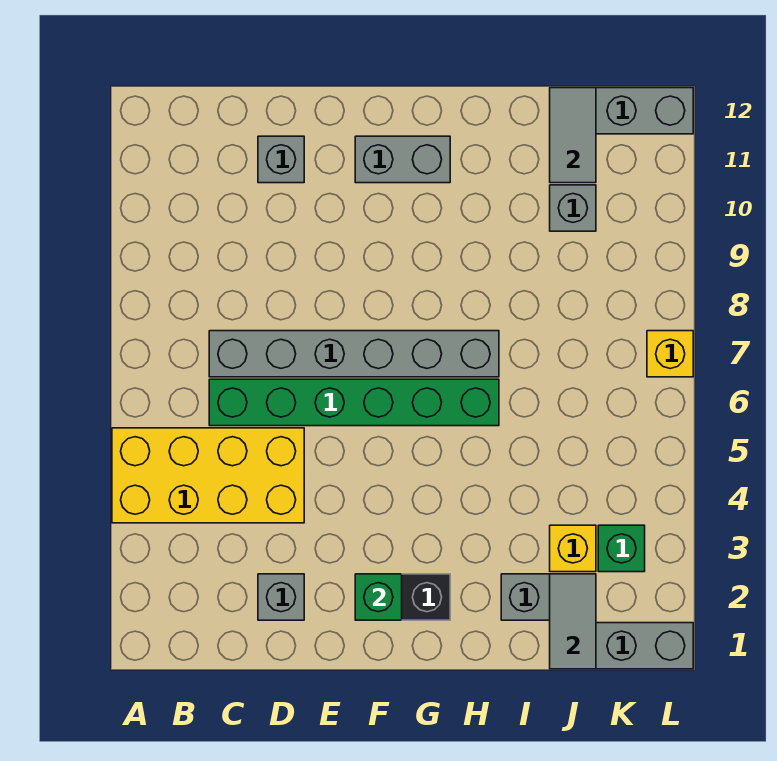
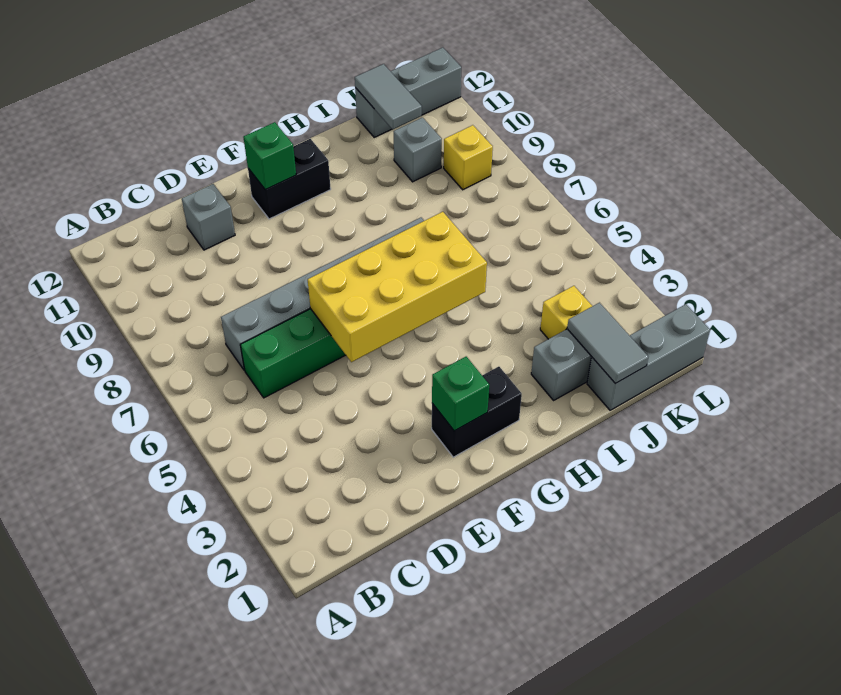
yellow brick A4:D5 level 1 -> yellow brick E5:H6 level 2
grey brick D2 level 1 -> none
grey brick F11:G11 level 1 -> black brick F11:G11 level 1
green brick K3 level 1 -> green brick F11 level 2
yellow brick L7 level 1 -> yellow brick K9 level 1

